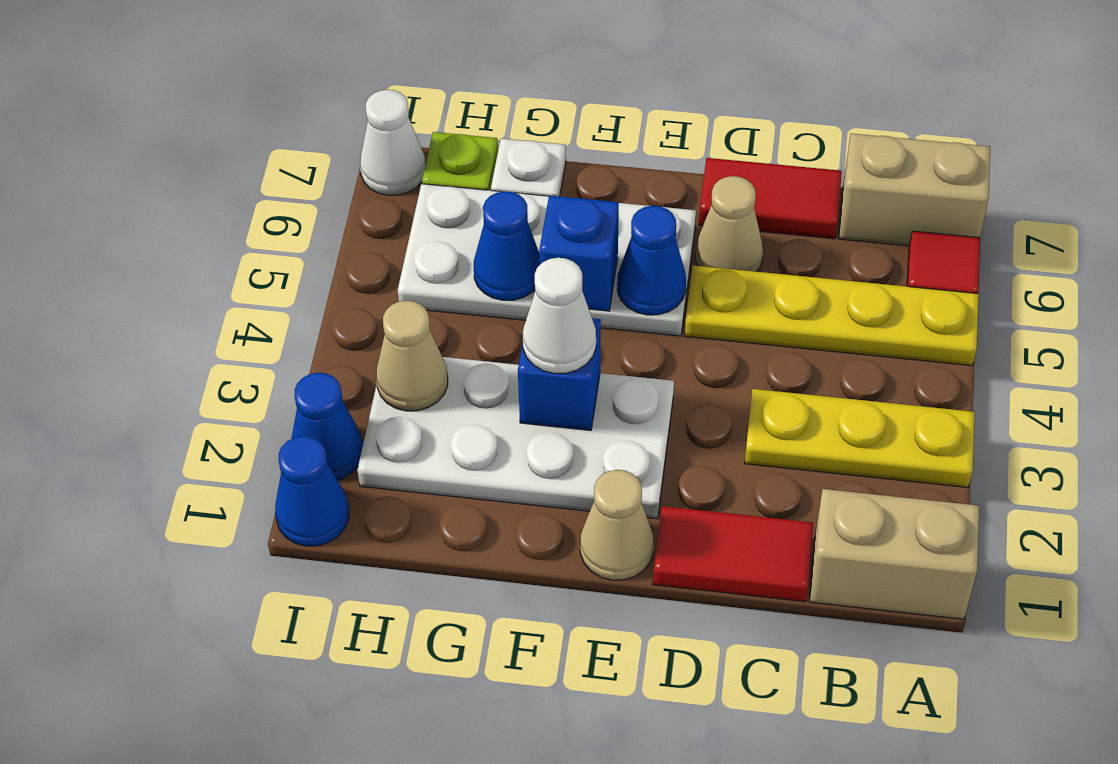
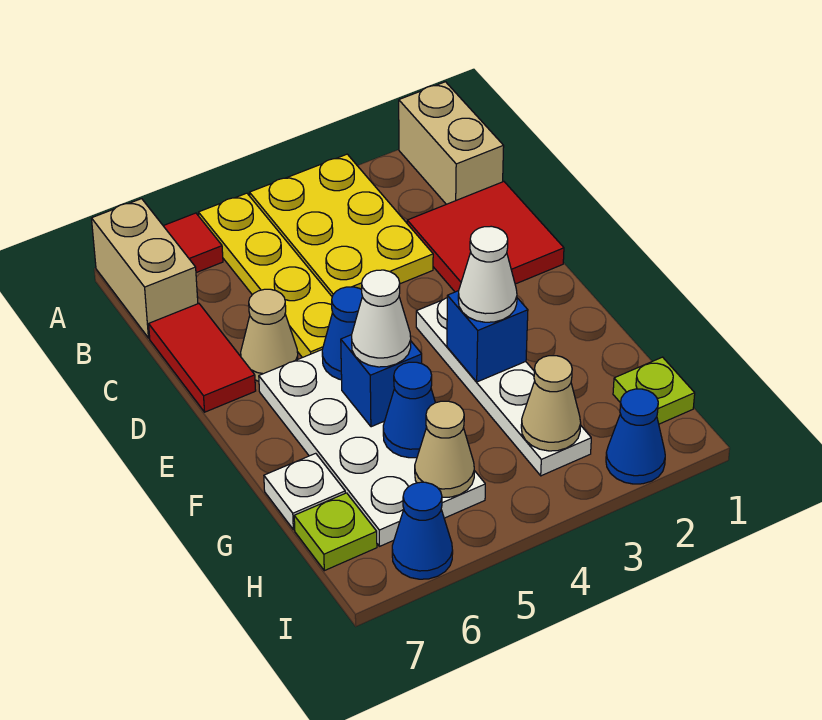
yellow plate A3:C3 level 1 -> yellow plate A3:C4 level 1
red tile C1:D1 level 1 -> red tile C1:D2 level 1
tan cone E1 level 1 -> tan cone H5 level 2
white plate E2:H3 level 1 -> white plate E3:H3 level 1
none -> lime plate H1 level 1
blue cone I1 level 1 -> blue cone I6 level 1
white cone I7 level 1 -> white cone F5 level 3

